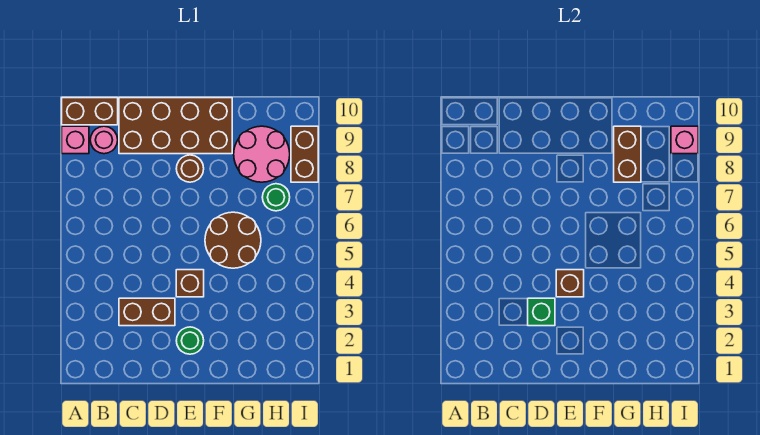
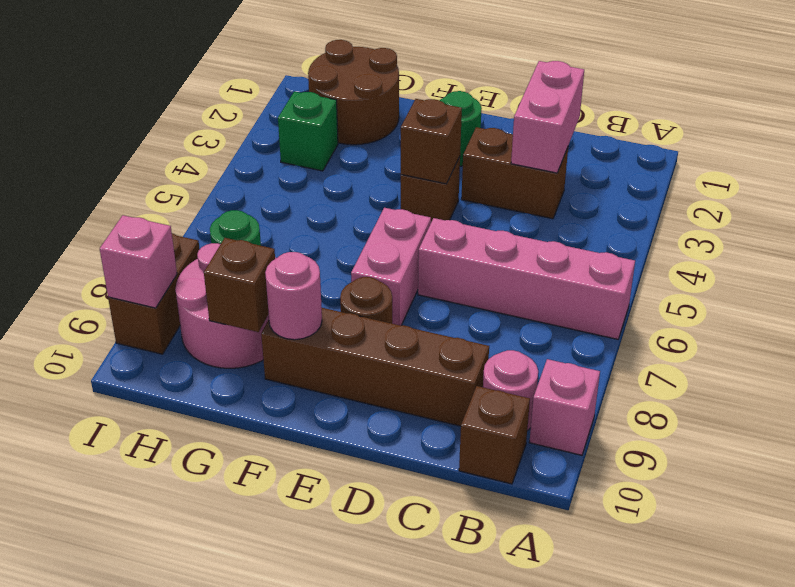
none -> pink brick A6:D6 level 1
brown brick A10:B10 level 1 -> brown brick B10 level 1
none -> pink brick C2:C3 level 2
brown brick C9:F10 level 1 -> brown brick C9:F9 level 1
green brick D3 level 2 -> green brick H3 level 1
none -> pink brick E6:E7 level 1
brown round brick F5:G6 level 1 -> brown round brick G1:H2 level 1
none -> pink round brick F9 level 2
brown brick G8:G9 level 2 -> brown brick G9 level 2

